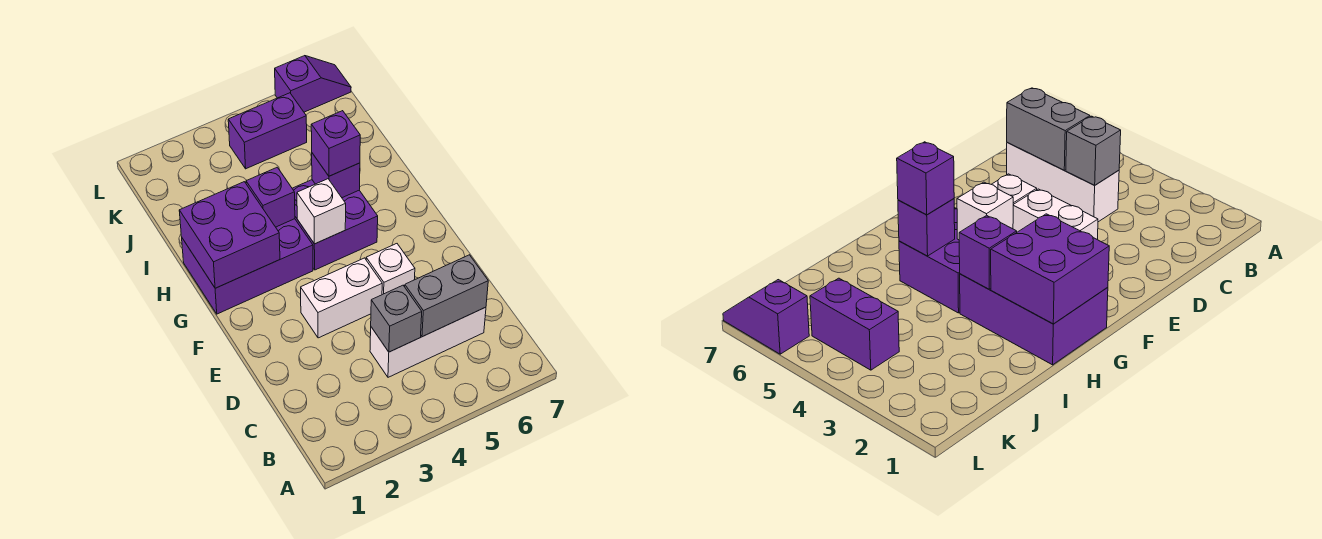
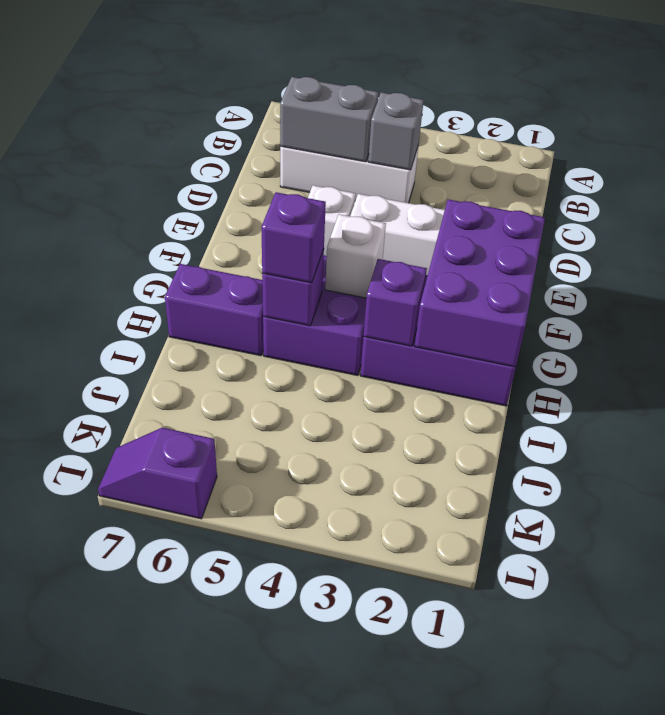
purple brick G1:H2 level 2 -> purple brick F1:H2 level 2
purple brick K4:K5 level 1 -> purple brick H6:H7 level 1

